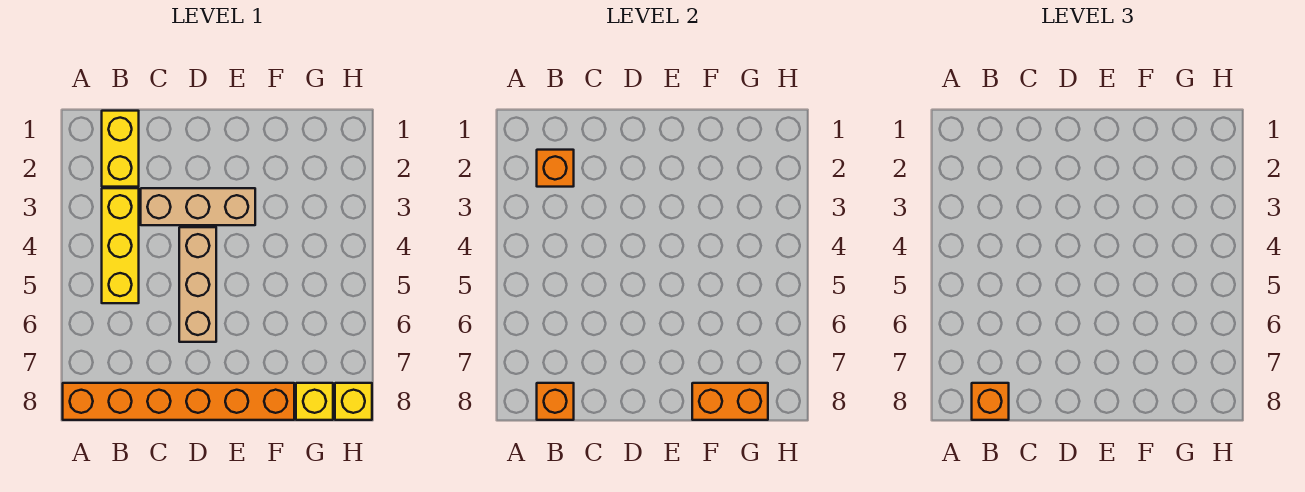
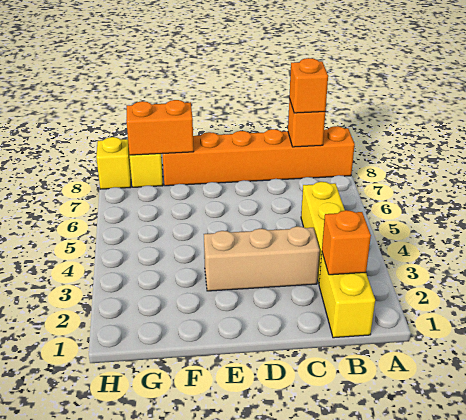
tan brick D4:D6 level 1 -> none

